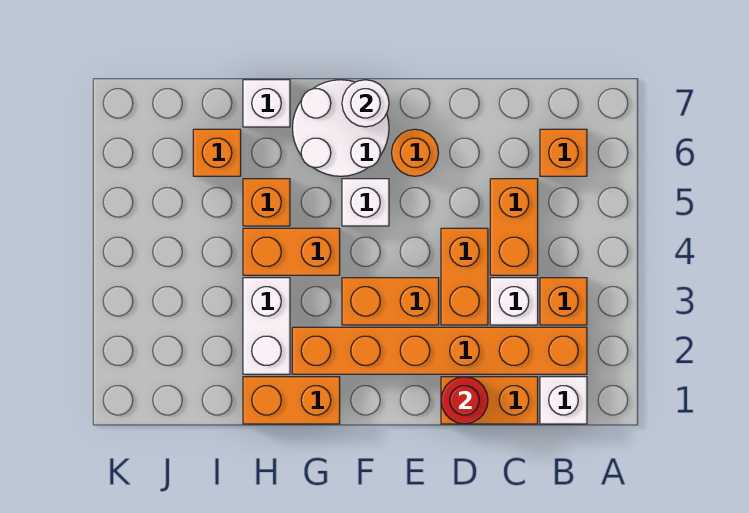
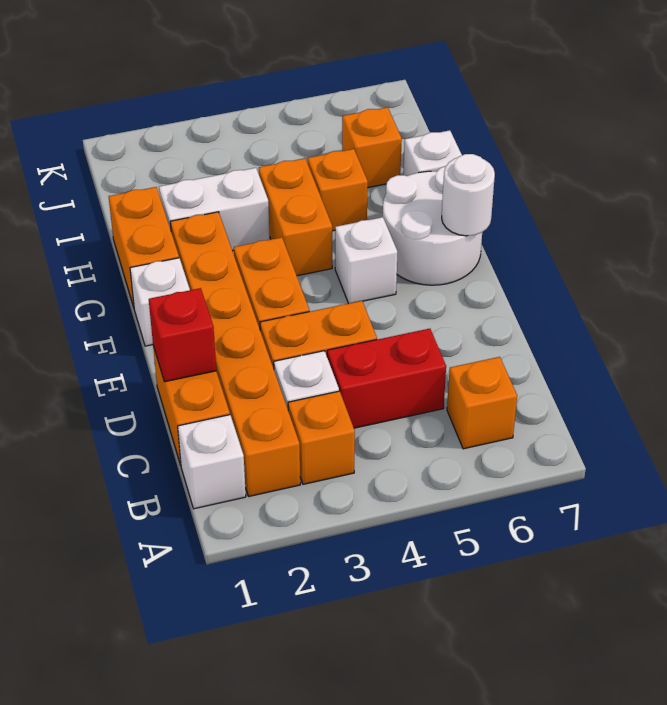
orange brick C4:C5 level 1 -> red brick C4:C5 level 1
red round brick D1 level 2 -> red brick D1 level 2
orange round brick E6 level 1 -> none
none -> white brick F1 level 1

